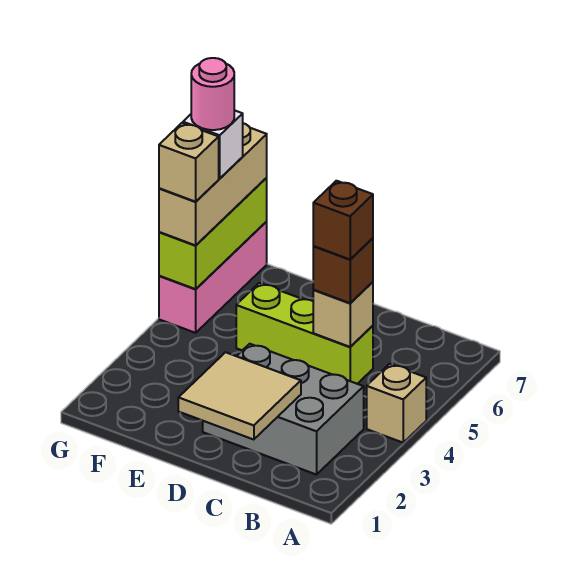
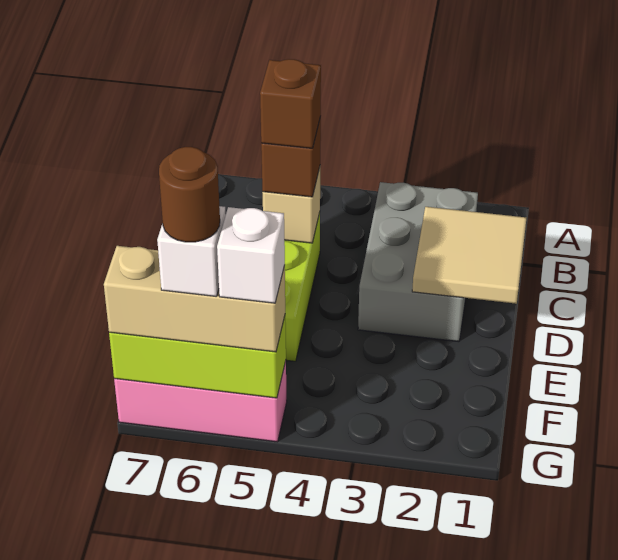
tan brick A4 level 1 -> none
tan brick G5 level 4 -> white brick G5 level 4
pink round brick G6 level 5 -> brown round brick G6 level 5

